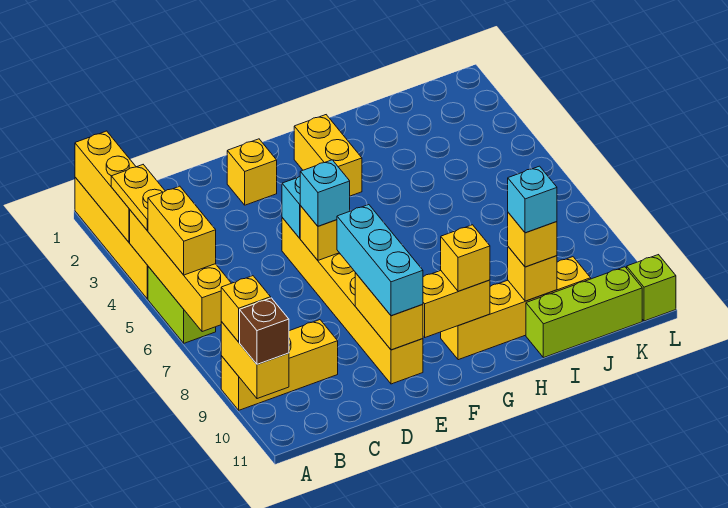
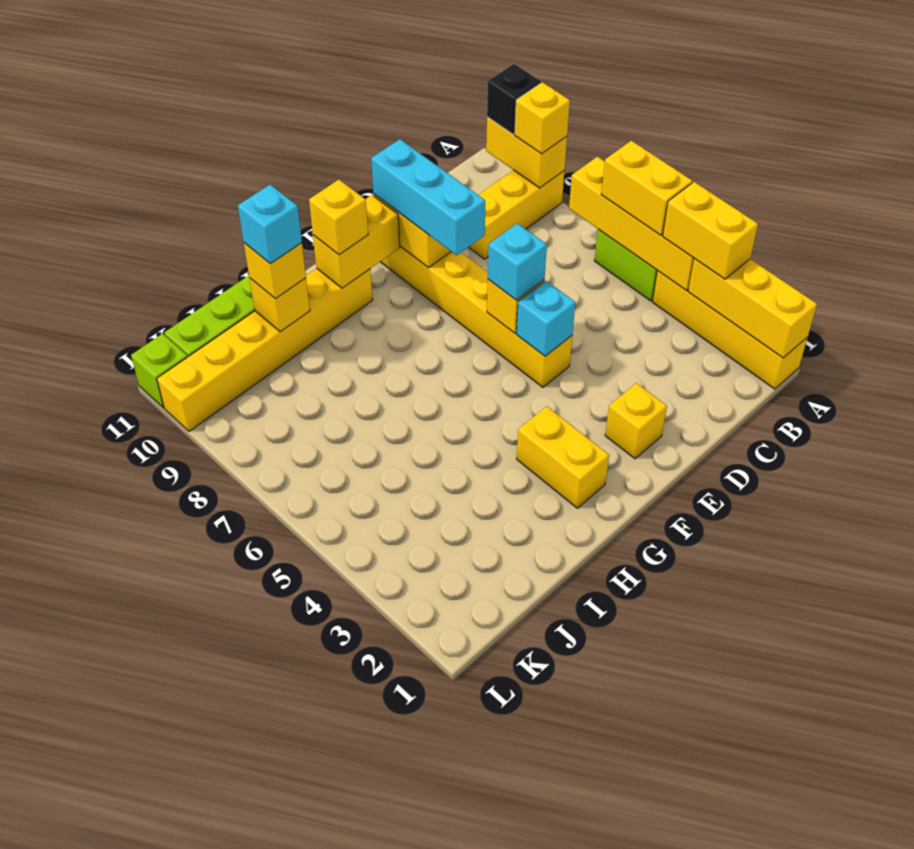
yellow plate A3:A4 level 3 -> yellow brick A3:A4 level 3
brown brick A10 level 3 -> black brick A10 level 3
yellow brick G10:J10 level 1 -> yellow brick G10:L10 level 1

